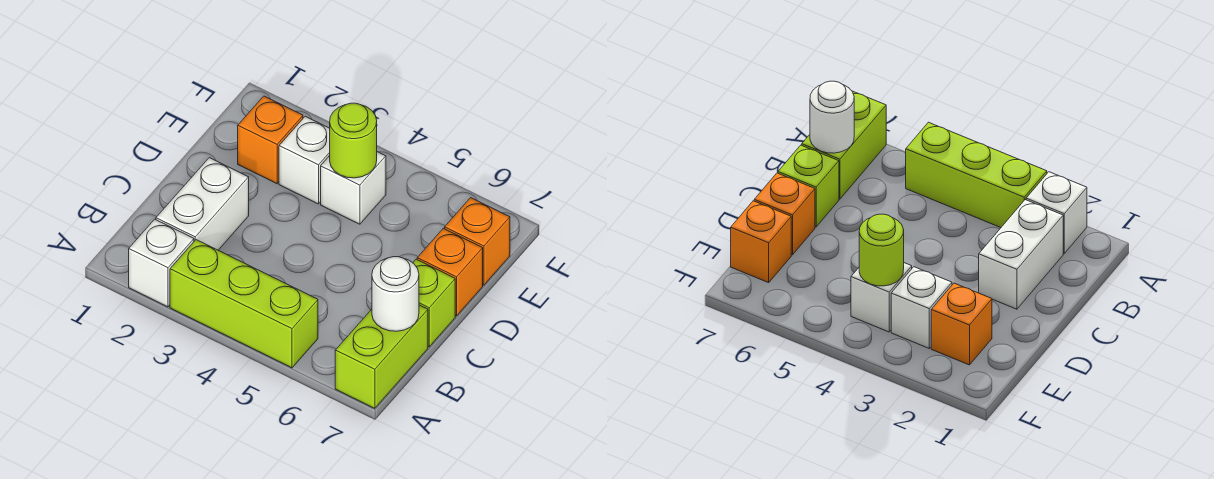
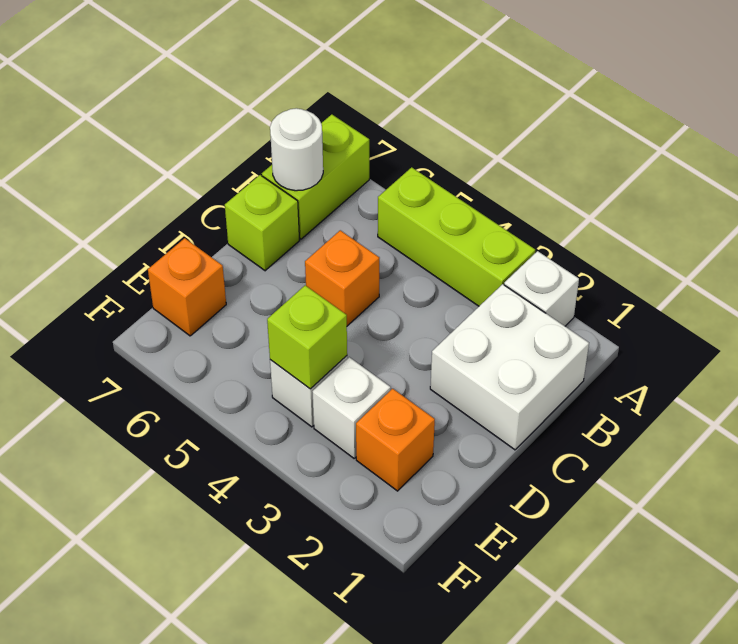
white brick B2:C2 level 1 -> white brick B1:C2 level 1
orange brick D7 level 1 -> orange brick C5 level 1
lime round brick E4 level 2 -> lime brick E4 level 2

